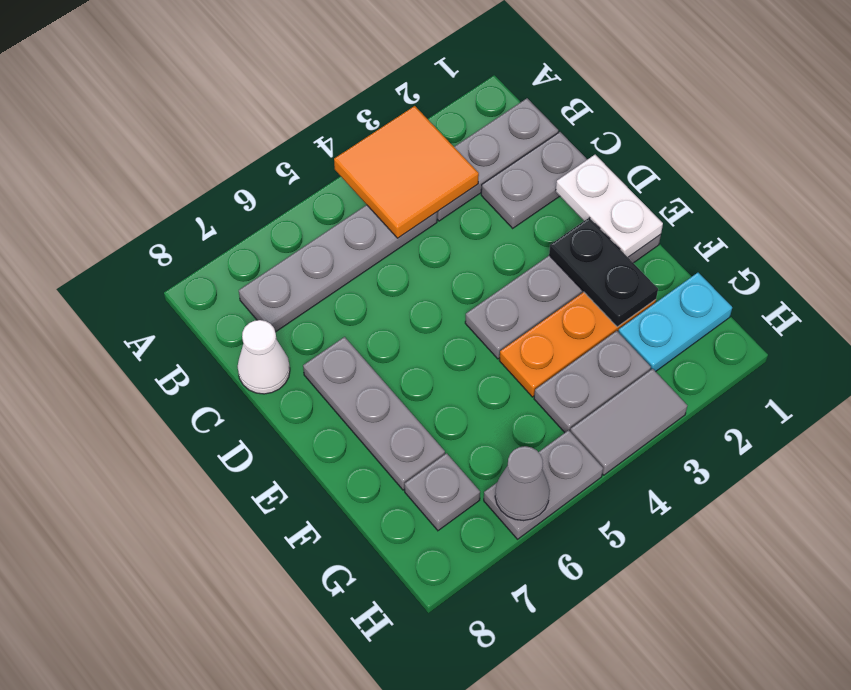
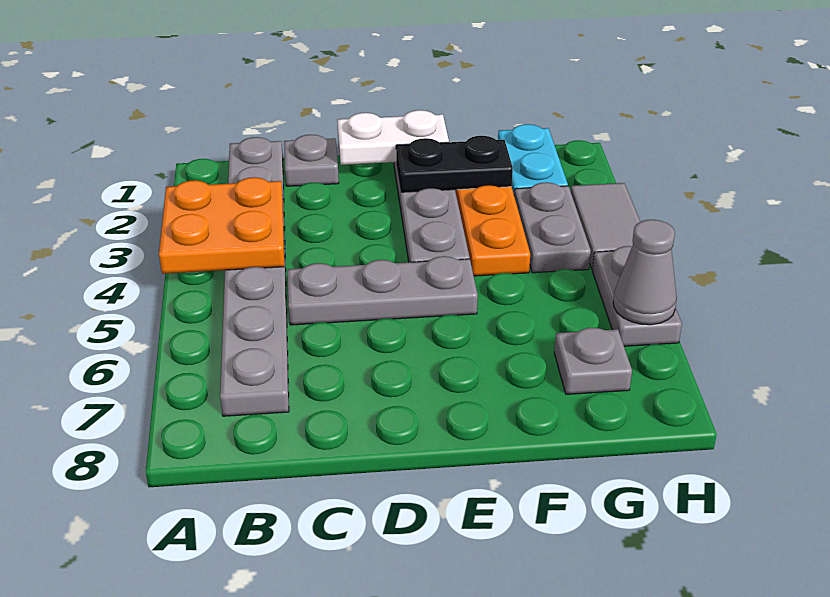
orange tile A3:B4 level 2 -> orange plate A3:B4 level 2
grey plate C1:C2 level 1 -> grey plate C1 level 1
white cone C8 level 1 -> none
grey plate D7:F7 level 1 -> grey plate C5:E5 level 1

